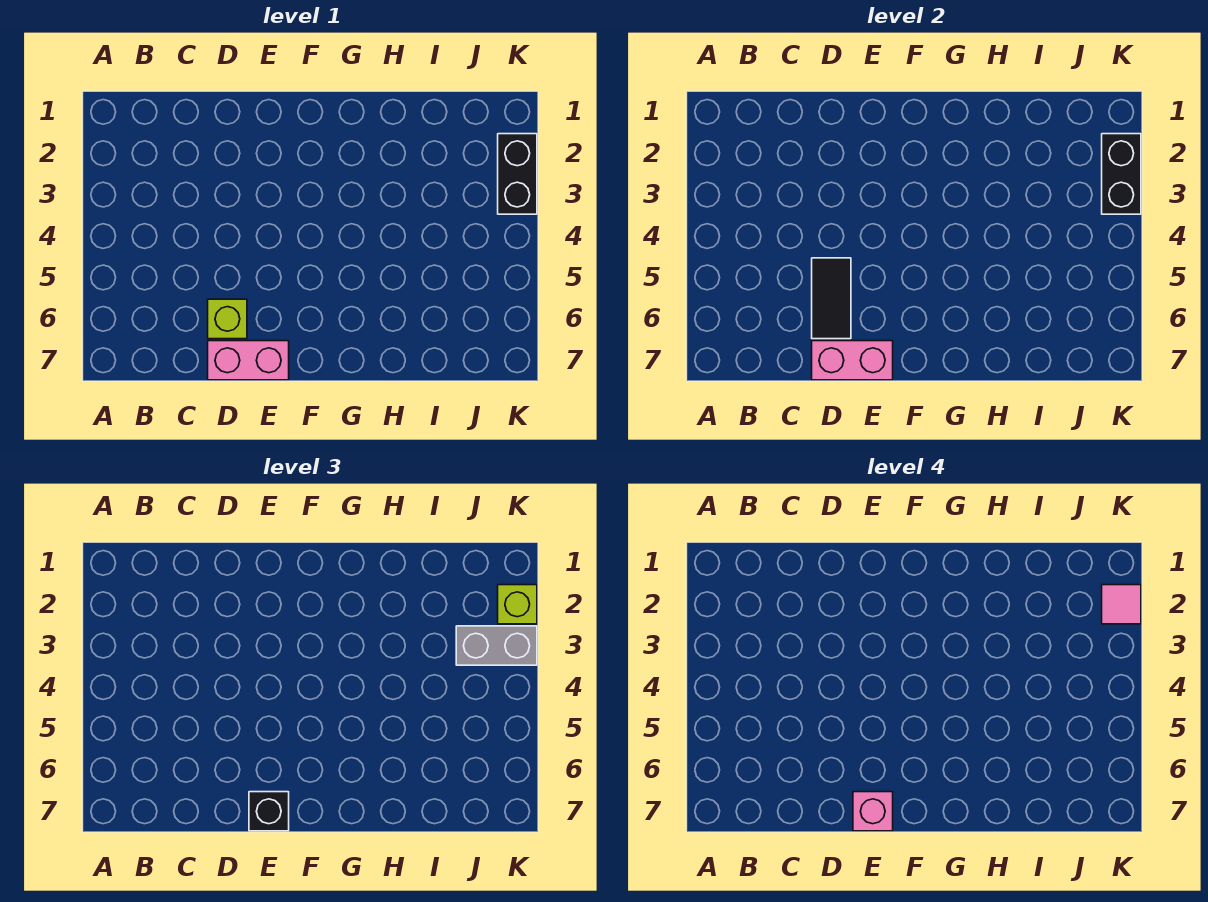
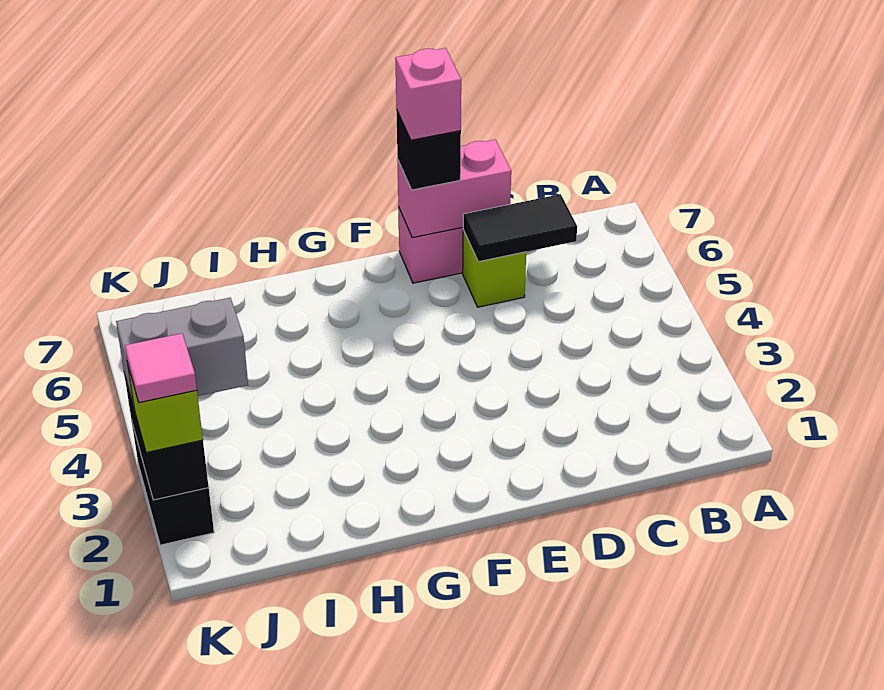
black tile D5:D6 level 2 -> black tile C6:D6 level 2

